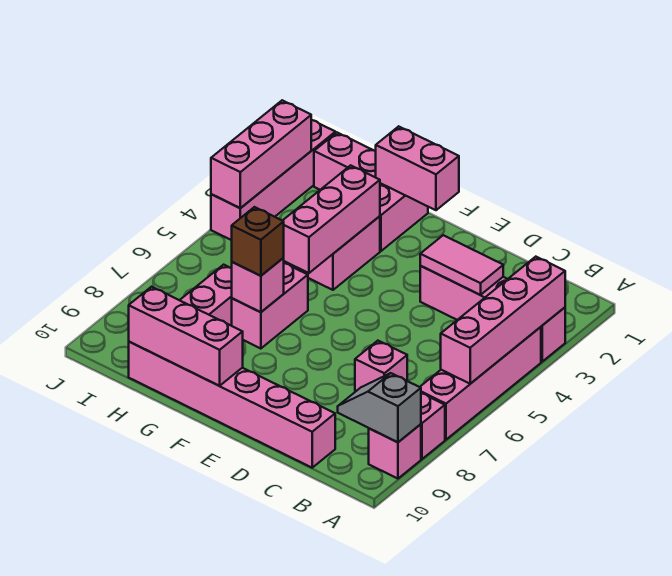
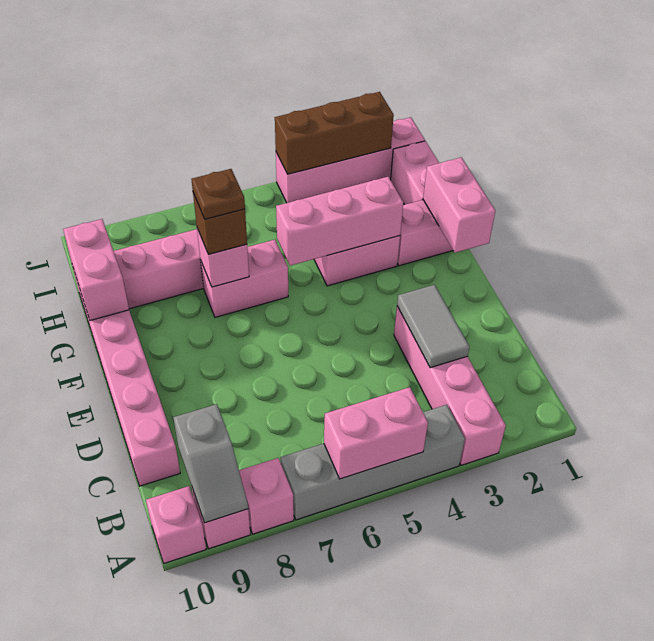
pink brick A3:A6 level 2 -> pink brick A5:A6 level 2
pink brick A4:A7 level 1 -> grey brick A4:A7 level 1
grey slope A9:B9 level 2 top A -> grey slope A9:B9 level 2 top B
pink tile C3:D3 level 2 -> grey tile C3:D3 level 2
pink brick C7 level 1 -> pink brick A10 level 1
pink brick F10:H10 level 2 -> pink brick G10:H10 level 2
none -> brown plate G7 level 4
pink brick J2:J4 level 2 -> brown brick J2:J4 level 2

